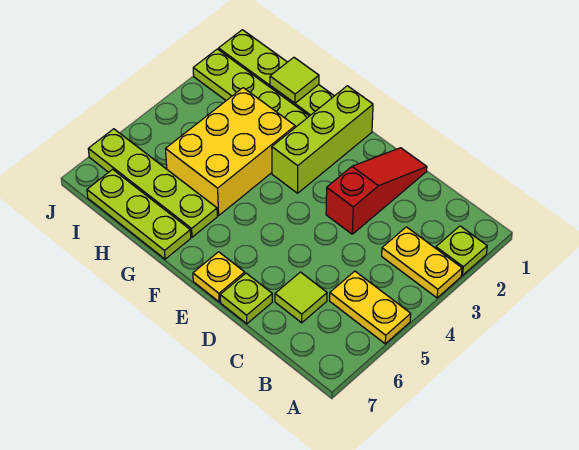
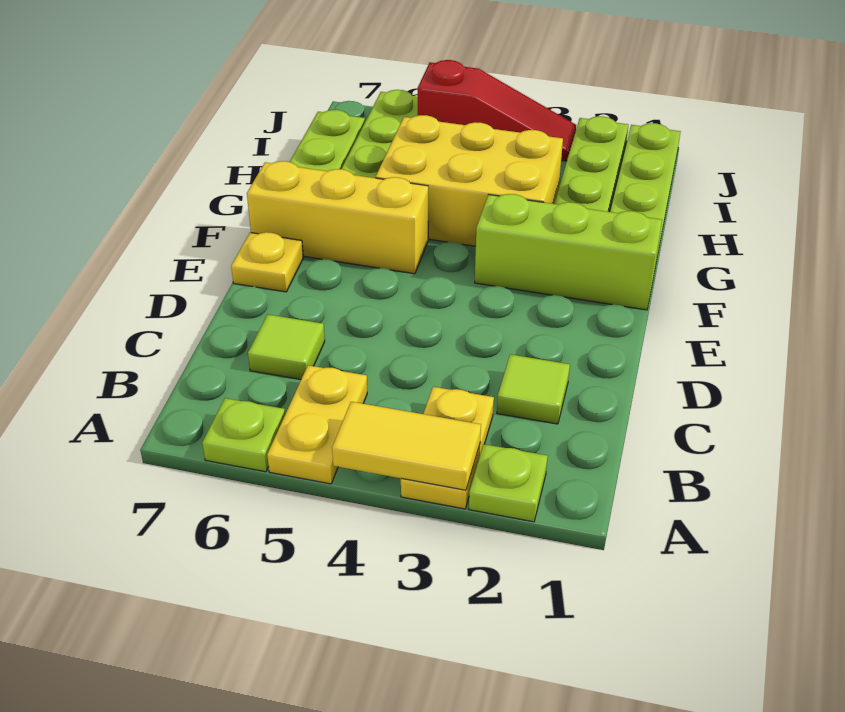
none -> yellow tile A3:A4 level 2
red slope D1:D3 level 1 top 3 -> red slope J3:J5 level 1 top 5
lime plate D7 level 1 -> lime plate A6 level 1
none -> yellow brick F5:F7 level 1
lime tile H1 level 2 -> lime tile C2 level 1

